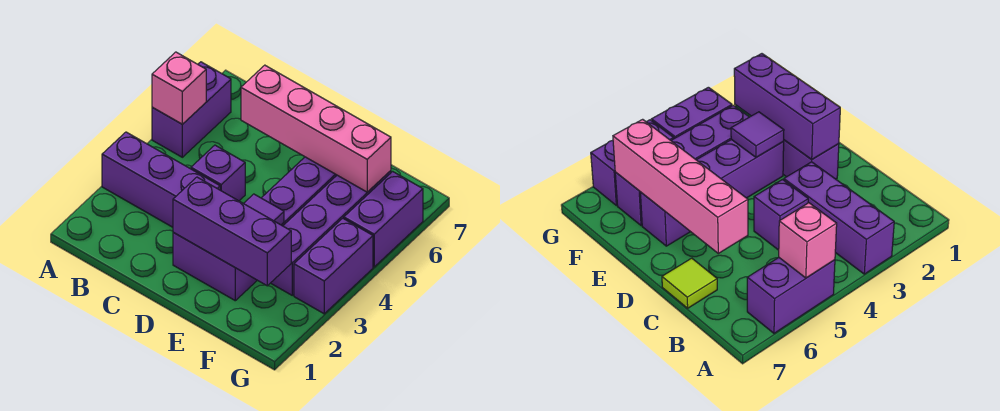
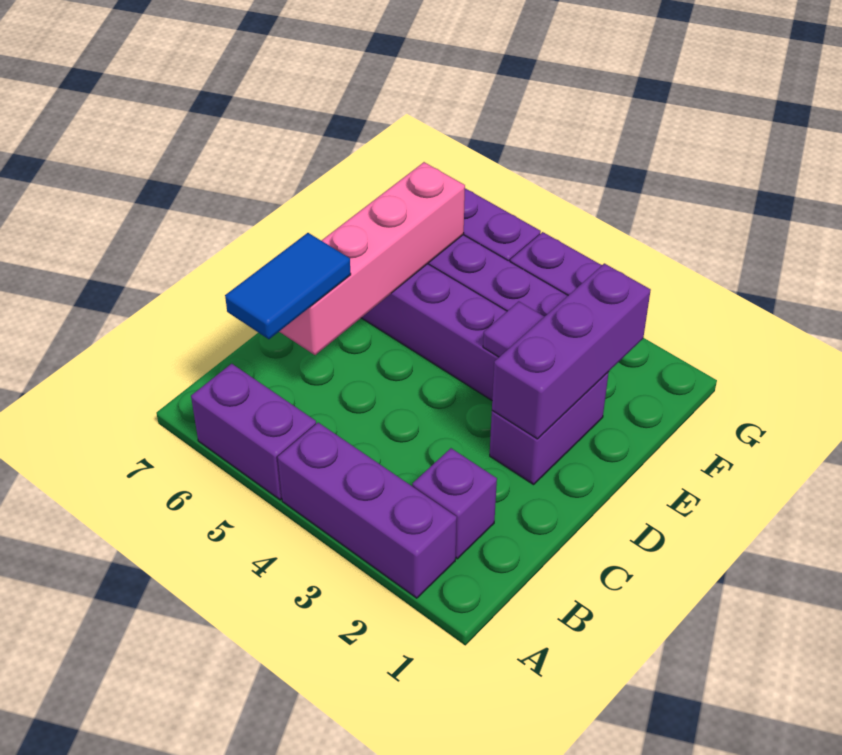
purple brick A3:C3 level 1 -> purple brick A2:A4 level 1
pink brick A5 level 2 -> none
none -> blue tile B6:C6 level 3
purple brick C4 level 1 -> purple brick B2 level 1
lime tile C7 level 1 -> none

